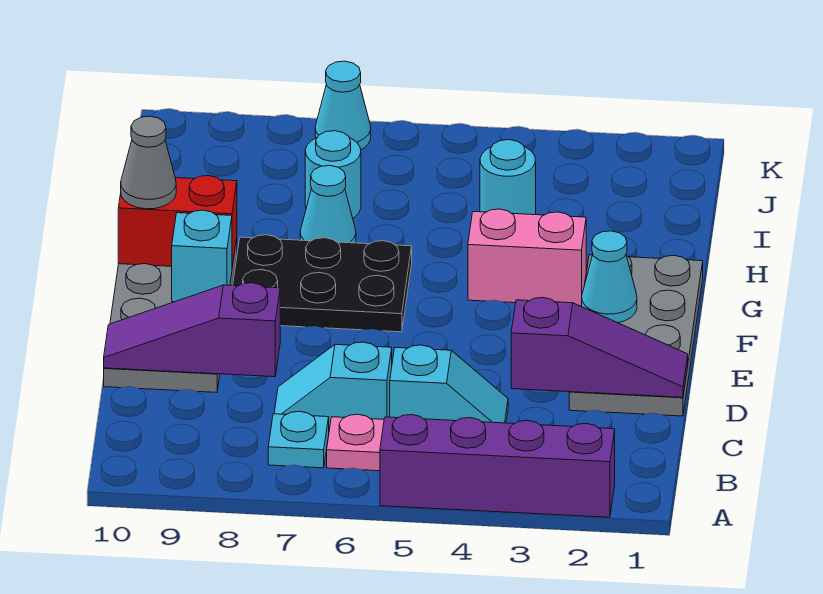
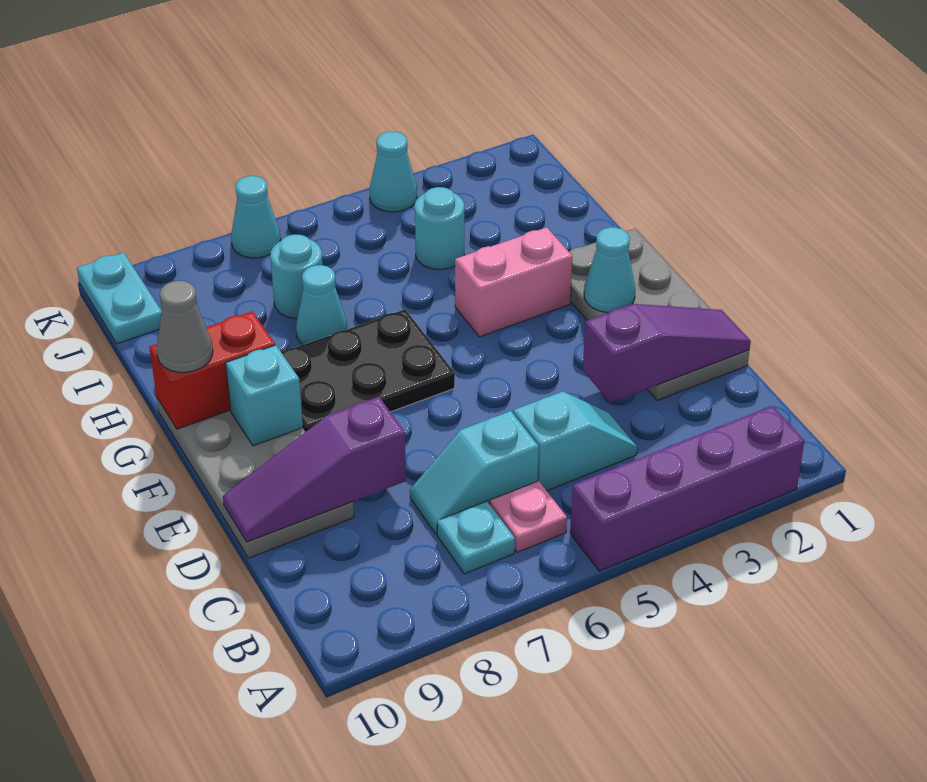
none -> cyan plate J10:K10 level 1
none -> cyan cone K4 level 1

